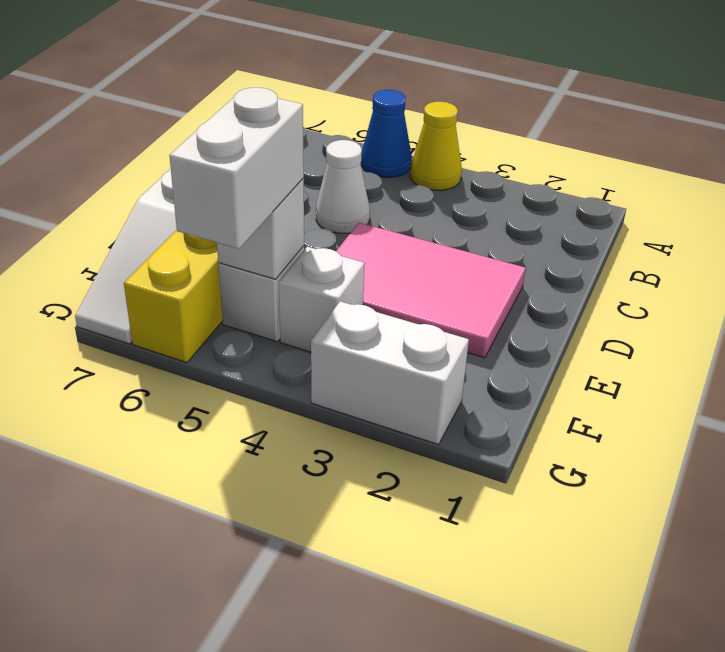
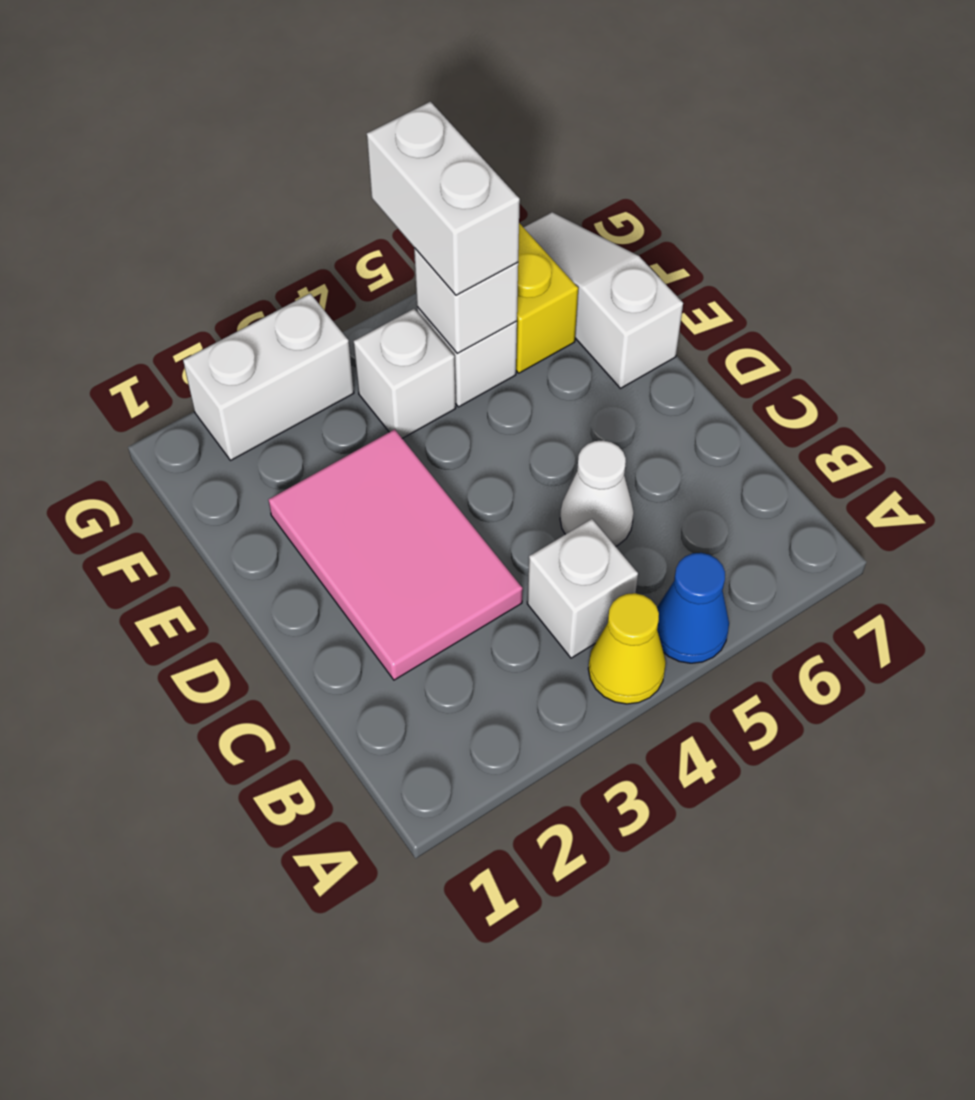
none -> white brick B4 level 1
pink tile D2:E4 level 1 -> pink tile C2:E3 level 1

